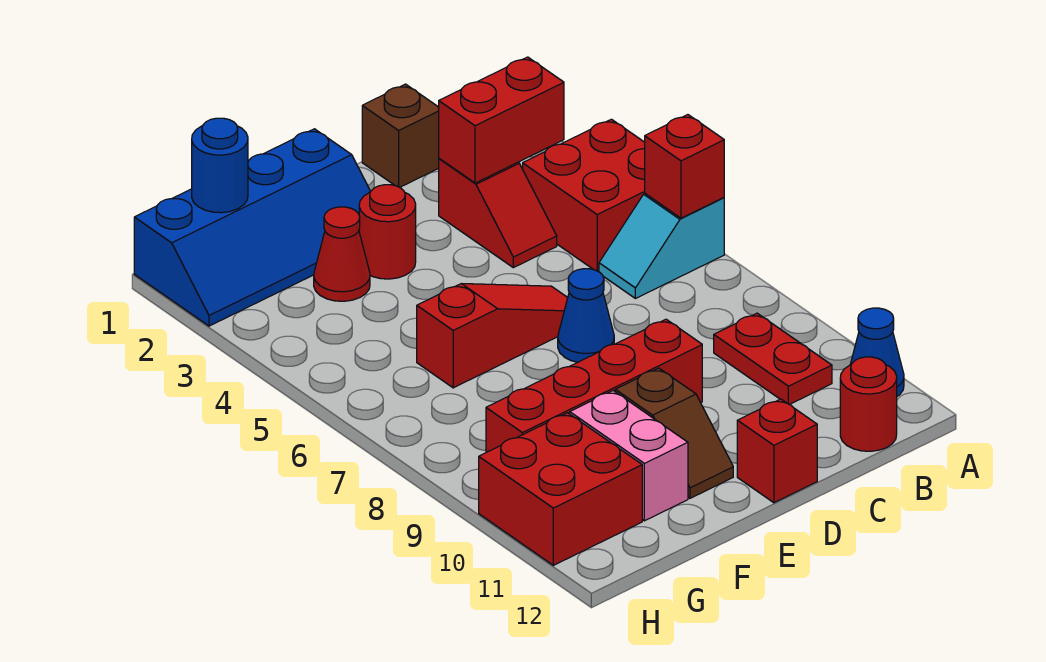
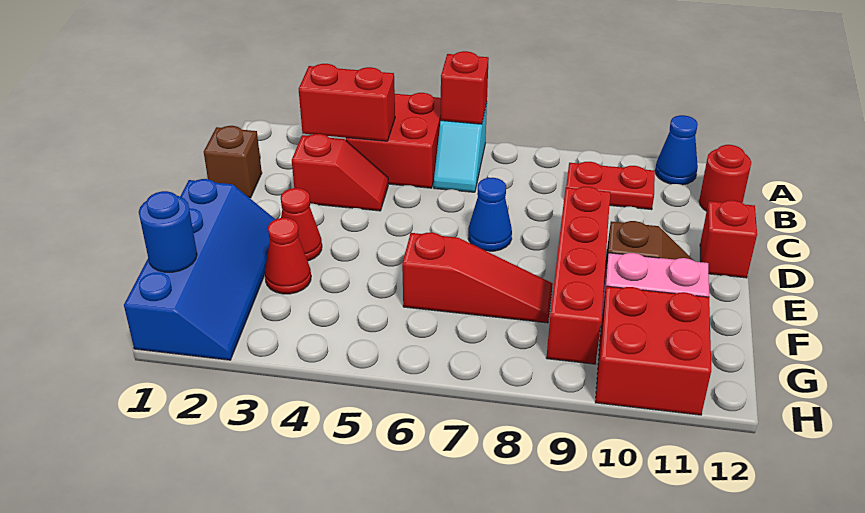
red brick B3:C3 level 2 -> red brick B3:B4 level 2
red slope D6:F6 level 1 top F -> red slope F6:F8 level 1 top 6
red round brick E3 level 1 -> red cone E3 level 1

